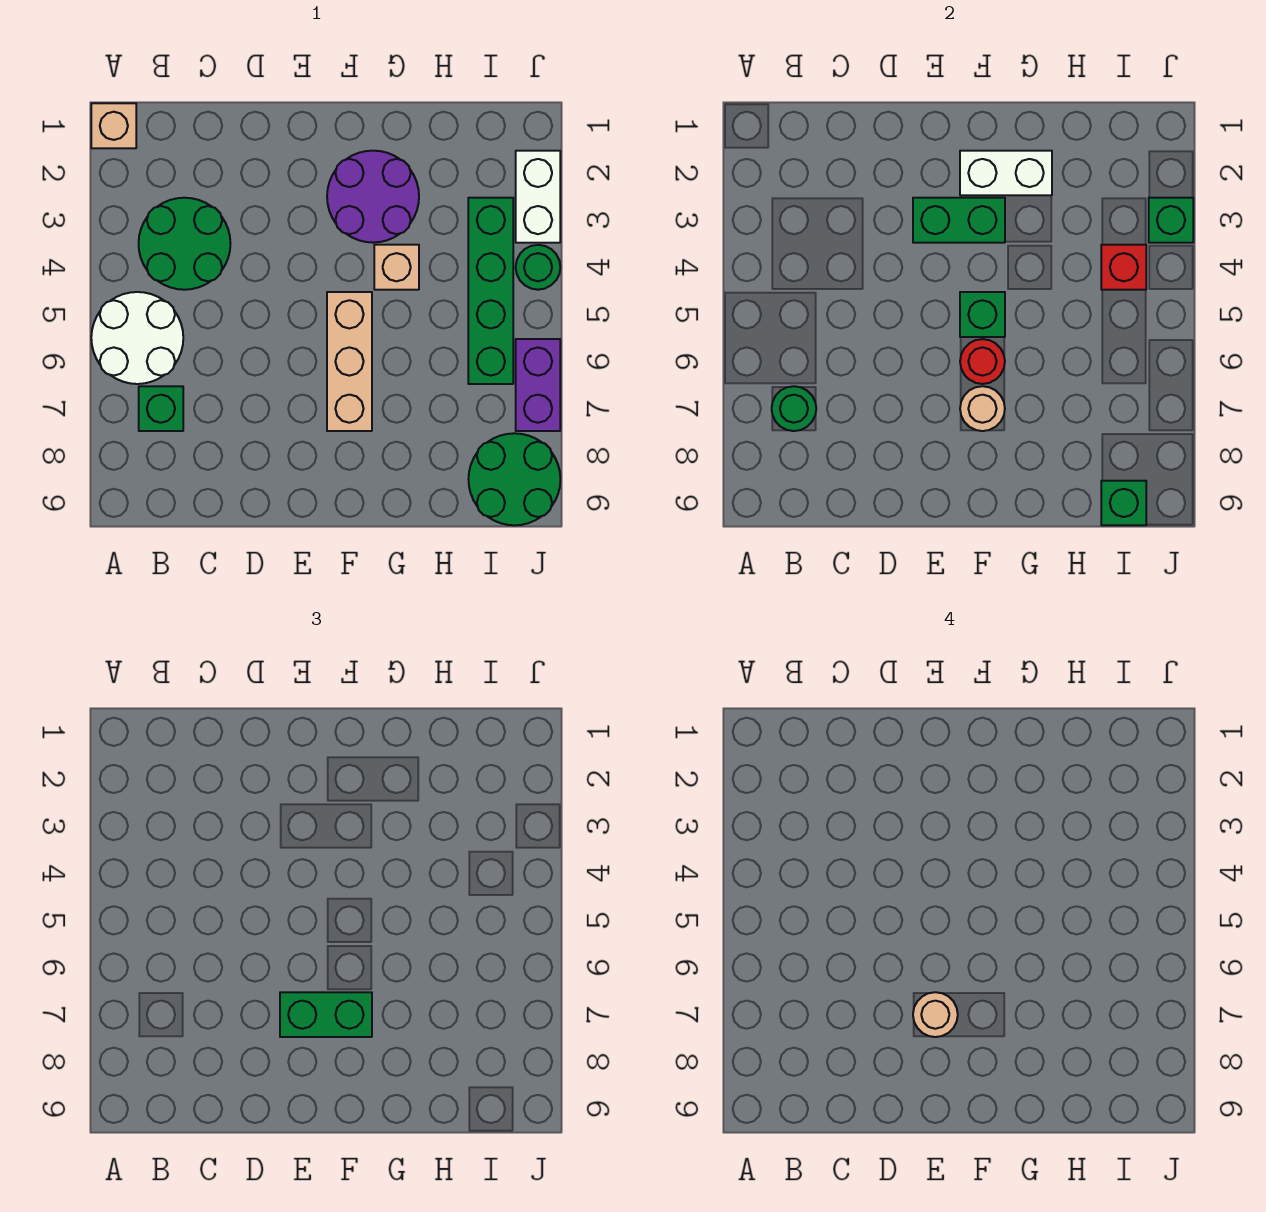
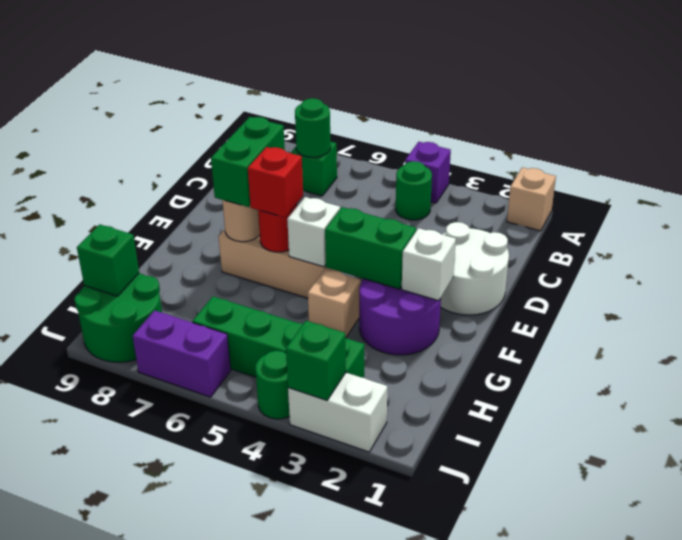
none -> purple brick A4 level 1
white round brick A5:B6 level 1 -> white round brick D1:E2 level 1
green round brick B3:C4 level 1 -> green round brick B4 level 1
green brick E3:F3 level 2 -> green brick F3:F4 level 2
tan round brick E7 level 4 -> none
white brick F2:G2 level 2 -> white brick F2 level 2
green brick F5 level 2 -> white brick F5 level 2
red brick I4 level 2 -> red brick F6 level 3

